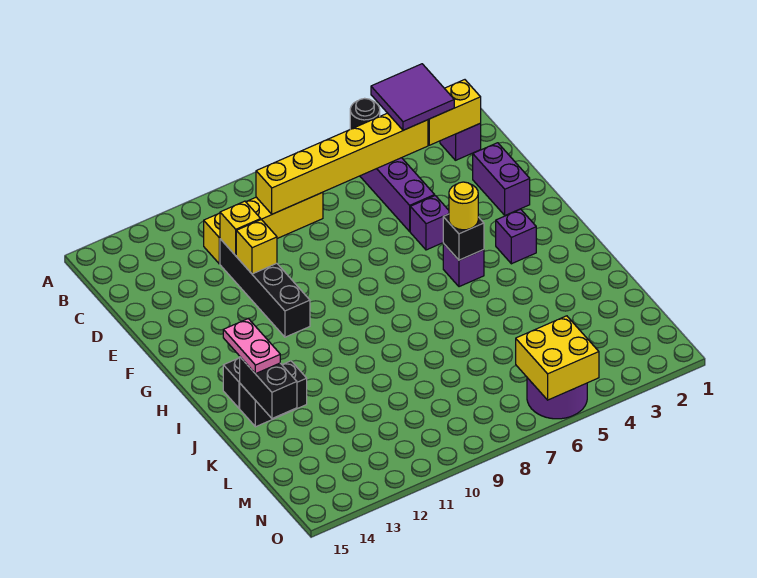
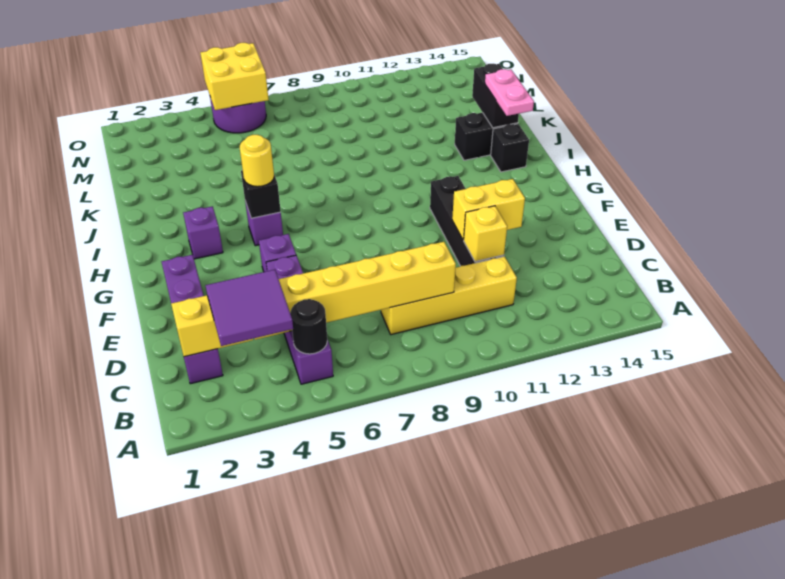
yellow brick E11 level 2 -> yellow brick E11:E12 level 2

